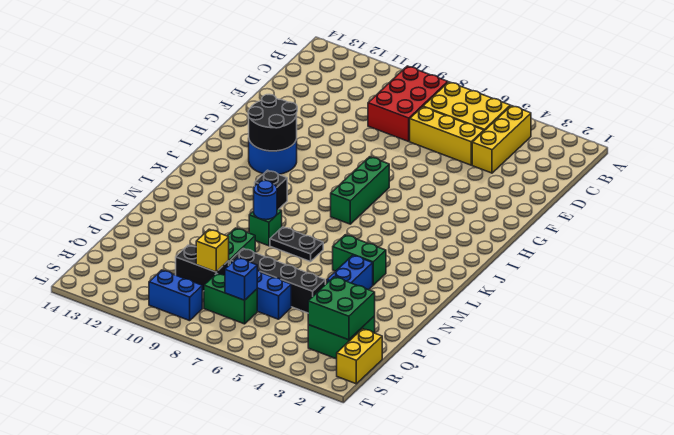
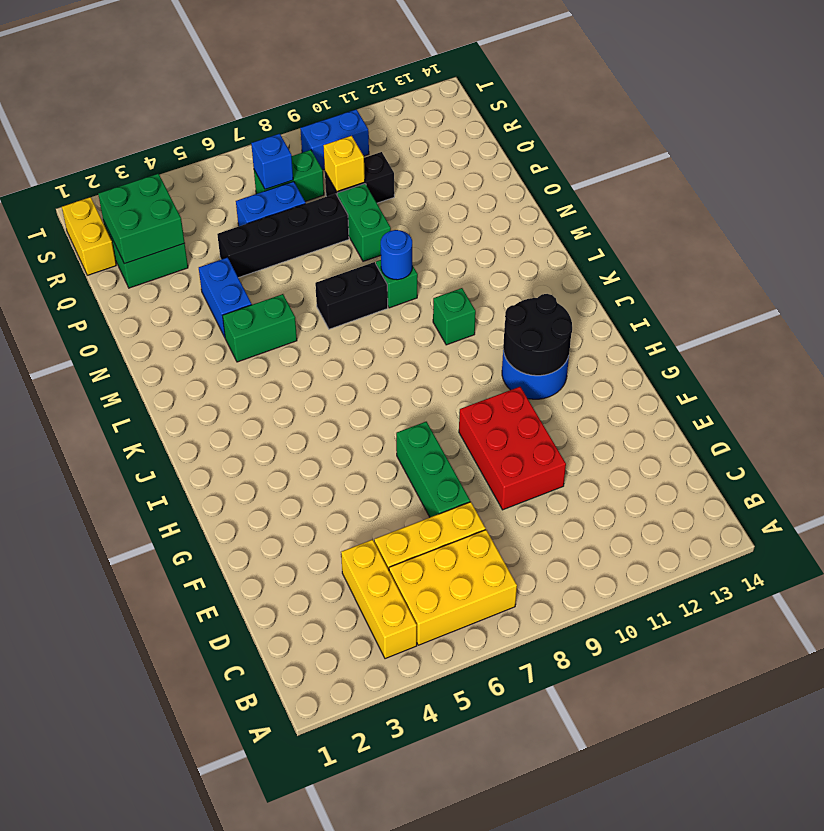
red brick B8:D9 level 1 -> red brick E9:G10 level 1
green brick H7:J7 level 1 -> green brick E7:G7 level 1
black brick K10 level 1 -> green brick K10 level 1
black plate M7:M8 level 1 -> black brick M7:M8 level 1

